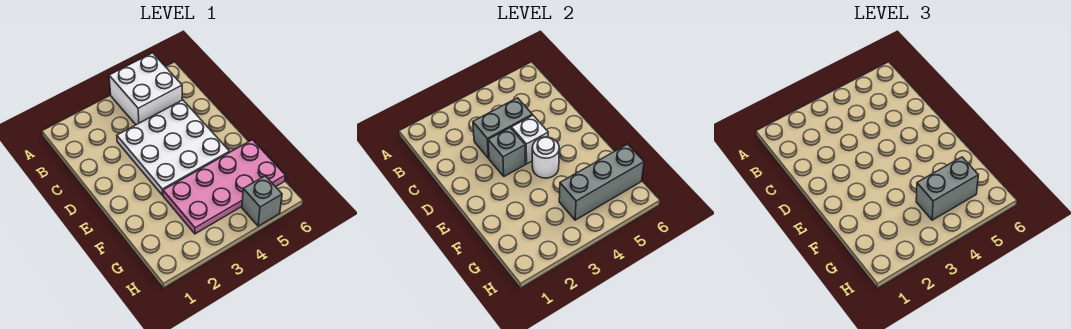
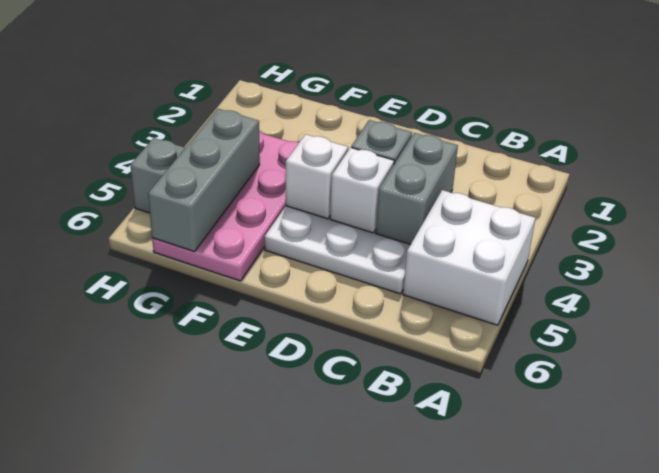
white round brick E4 level 2 -> white brick E4 level 2
grey brick G4:G5 level 3 -> none

